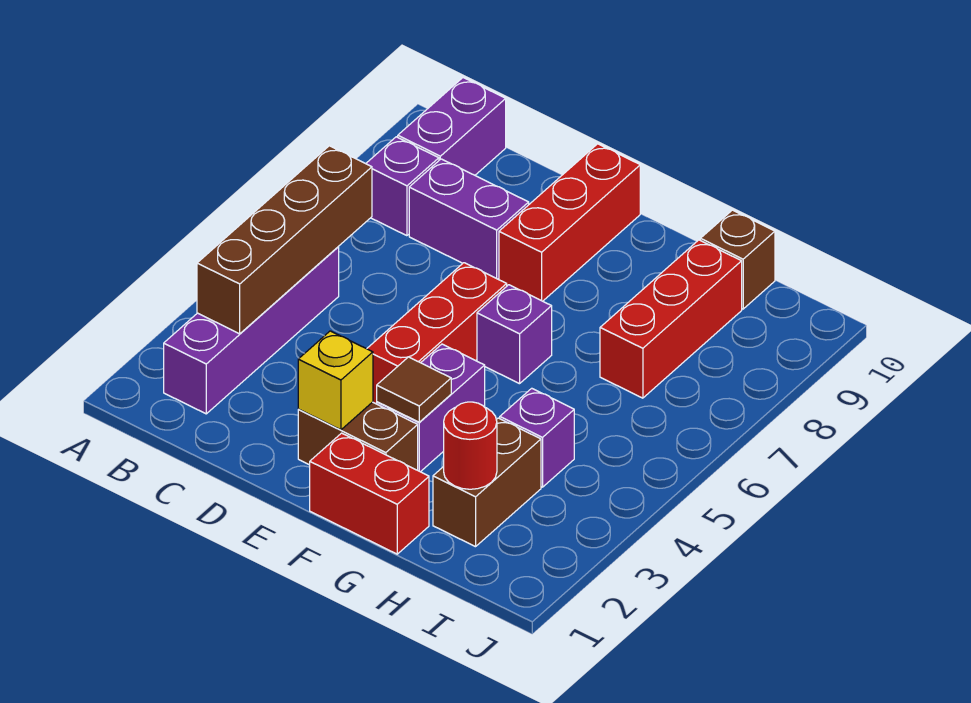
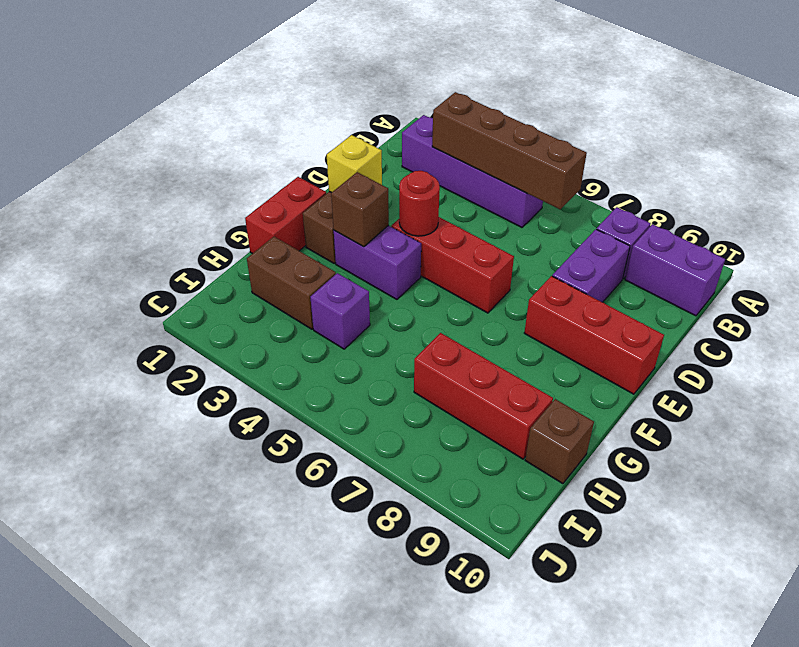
brown tile F3 level 2 -> brown brick F3 level 2
purple brick F6 level 1 -> none
red round brick H2 level 2 -> red round brick E4 level 2

